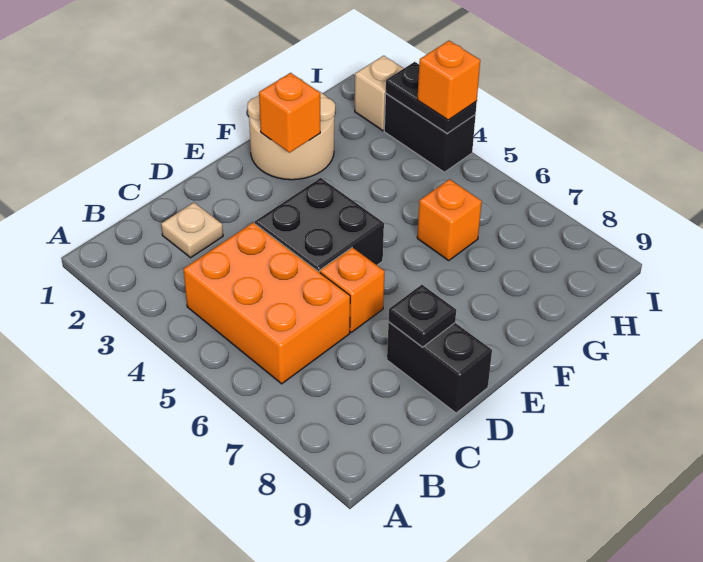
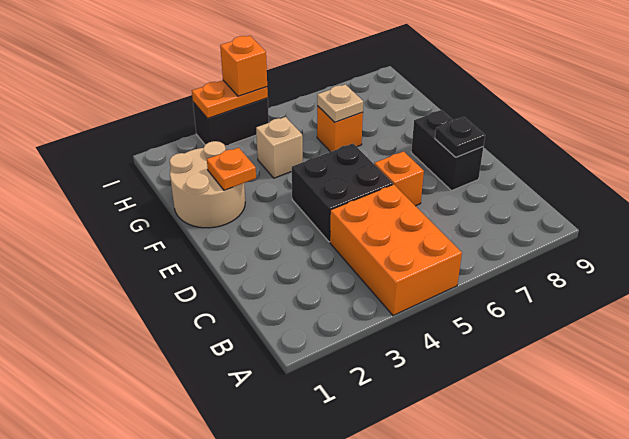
orange brick B4:C6 level 1 -> orange brick A4:C5 level 1
tan plate C2 level 1 -> tan plate G6 level 2
black brick D8:D9 level 1 -> black brick D8:E8 level 1
orange brick F2 level 2 -> orange plate F2 level 2
tan brick I2 level 1 -> tan brick G4 level 1
black plate I3:I4 level 2 -> orange plate I3:I4 level 2

